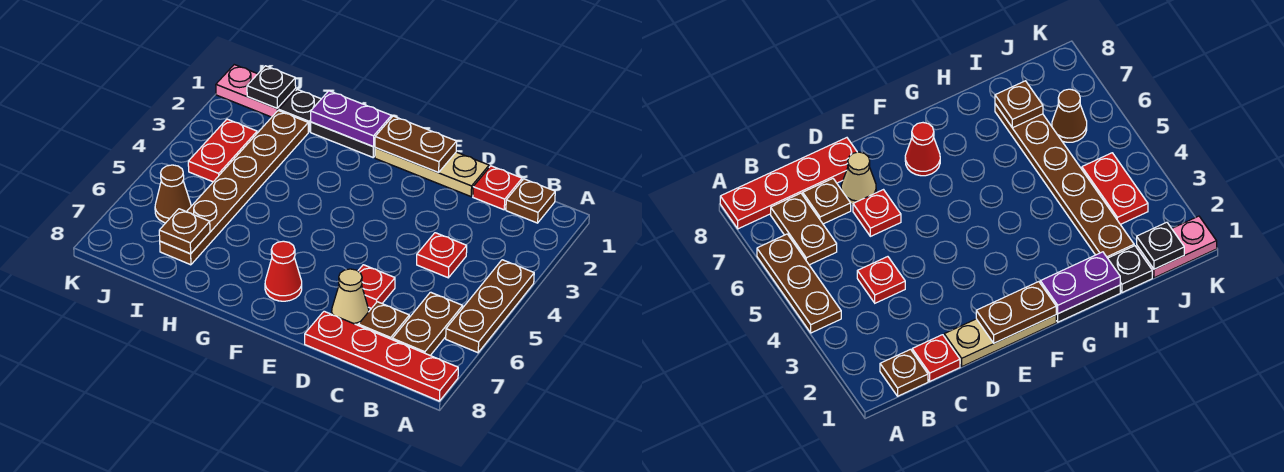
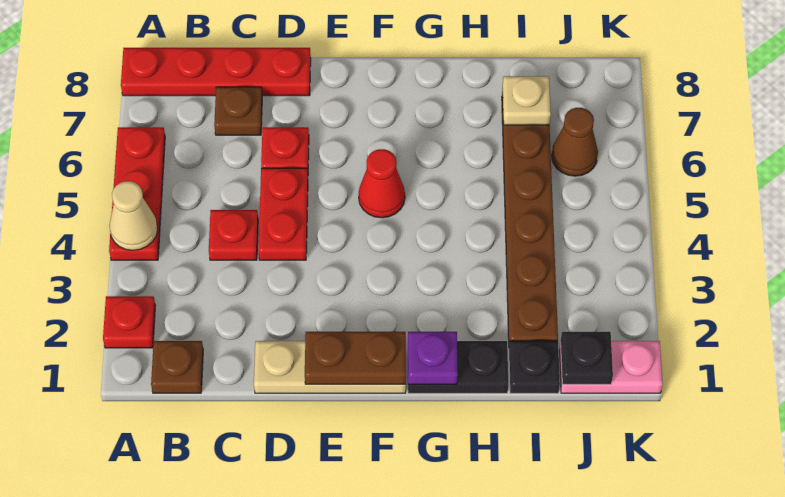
brown plate A4:A6 level 1 -> red plate A4:A6 level 1
brown plate B6:B7 level 1 -> none
red plate C1 level 1 -> red plate A2 level 1
tan cone D7 level 1 -> tan cone A4 level 2
red cone F7 level 1 -> red cone F5 level 1
purple plate G1:H1 level 2 -> purple plate G1 level 2
brown plate I7 level 2 -> tan plate I7 level 2
red plate J3:J4 level 1 -> red plate D4:D5 level 1

